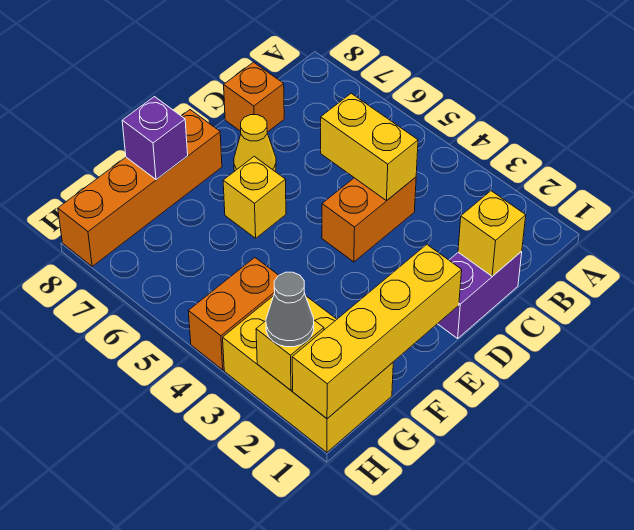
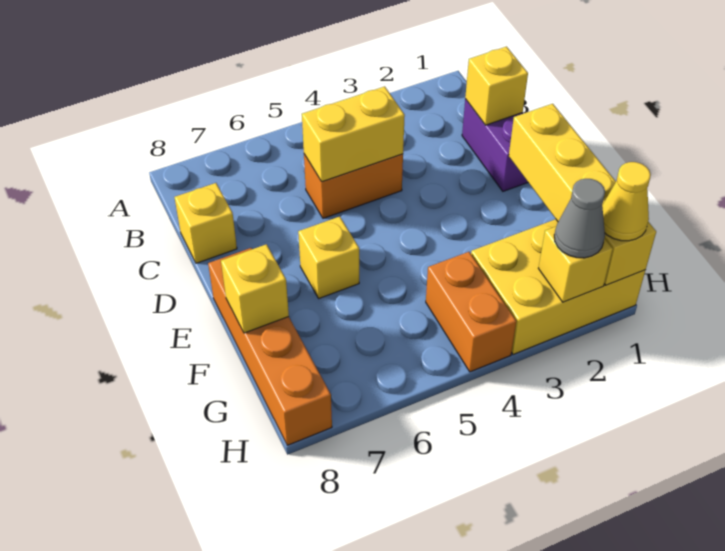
orange brick C4:D4 level 1 -> orange brick C4:C5 level 1
orange brick C8 level 1 -> yellow brick C8 level 1
yellow cone D7 level 1 -> yellow cone H1 level 3
purple brick F8 level 2 -> yellow brick F8 level 2

